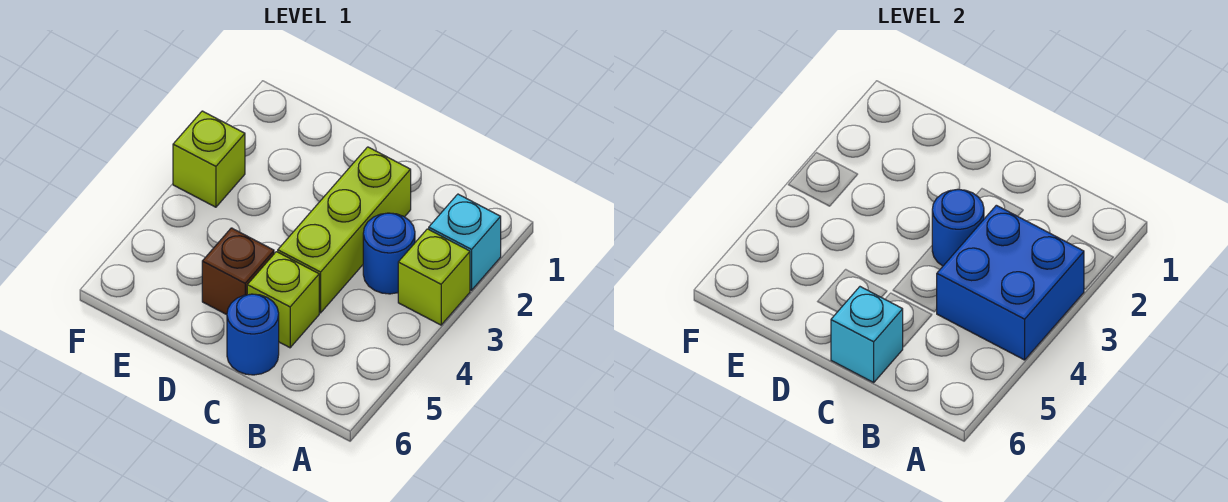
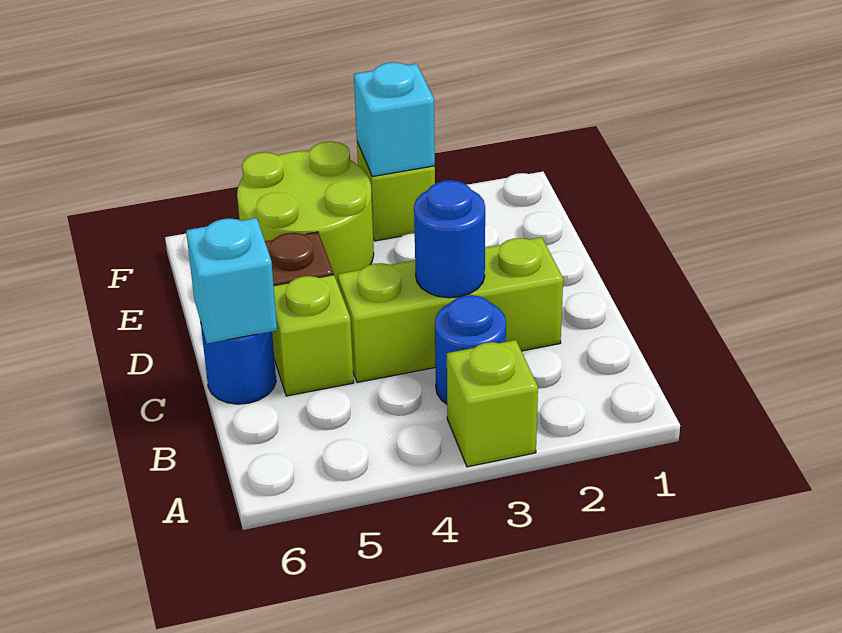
cyan brick A2 level 1 -> cyan brick F3 level 2
blue brick A3:B4 level 2 -> none
none -> lime round brick E4:F5 level 1

